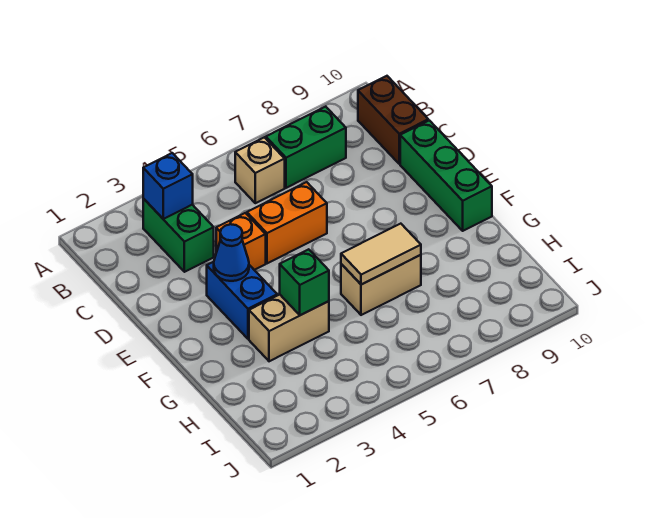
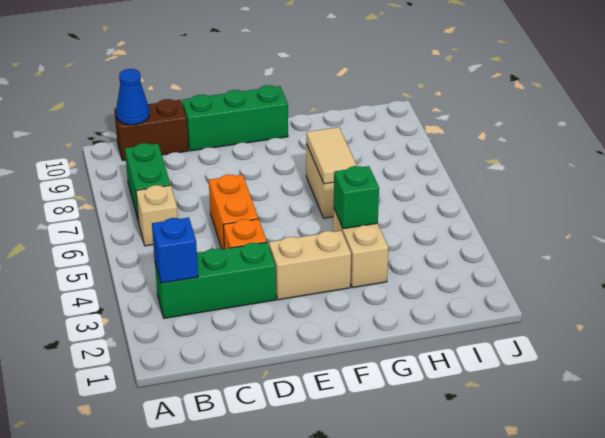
green brick B3:C3 level 1 -> green brick B3:D3 level 1
blue brick E3:F3 level 1 -> tan brick E3:F3 level 1
blue cone E3 level 2 -> blue cone B10 level 2

